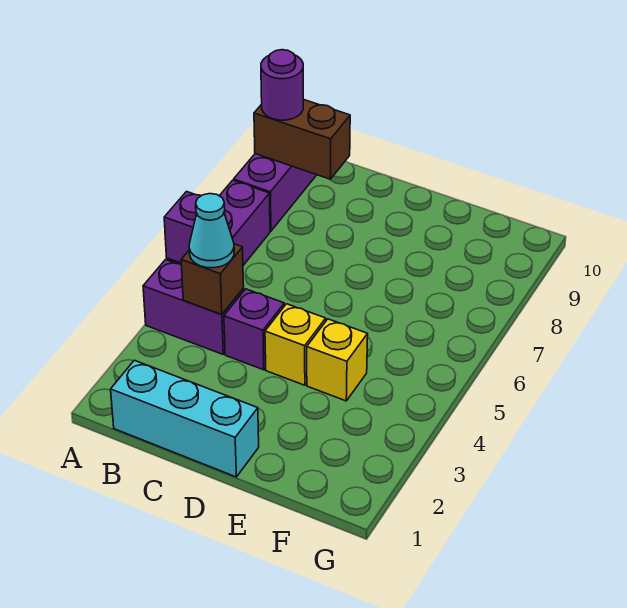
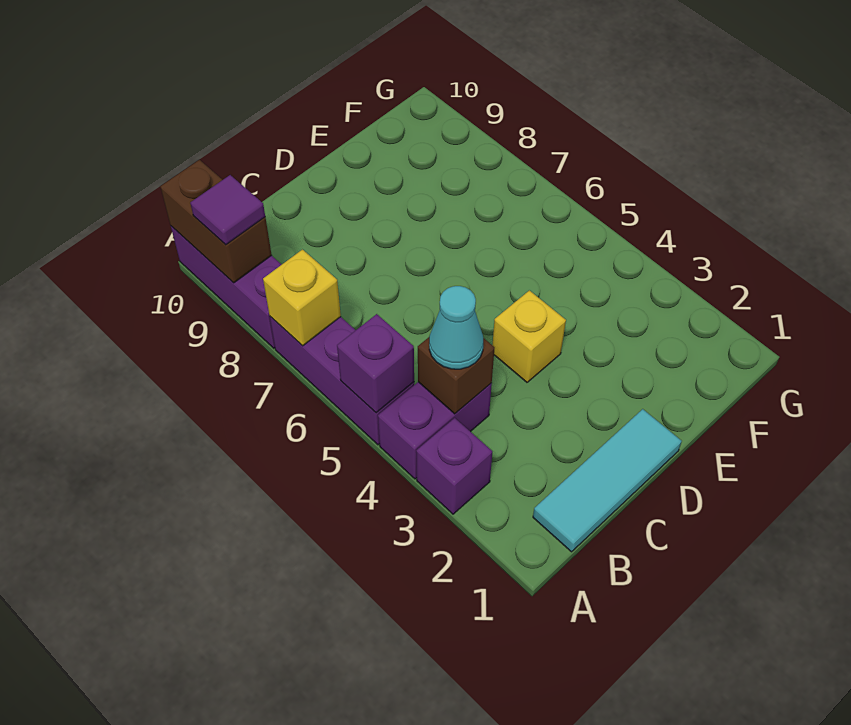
brown brick A9:B9 level 2 -> brown brick A9:A10 level 2
purple round brick A9 level 3 -> purple tile A9 level 3
cyan brick B1:D1 level 1 -> cyan tile B1:D1 level 1
purple brick C4 level 1 -> purple brick A3 level 1
yellow brick E4 level 1 -> yellow brick A7 level 2

